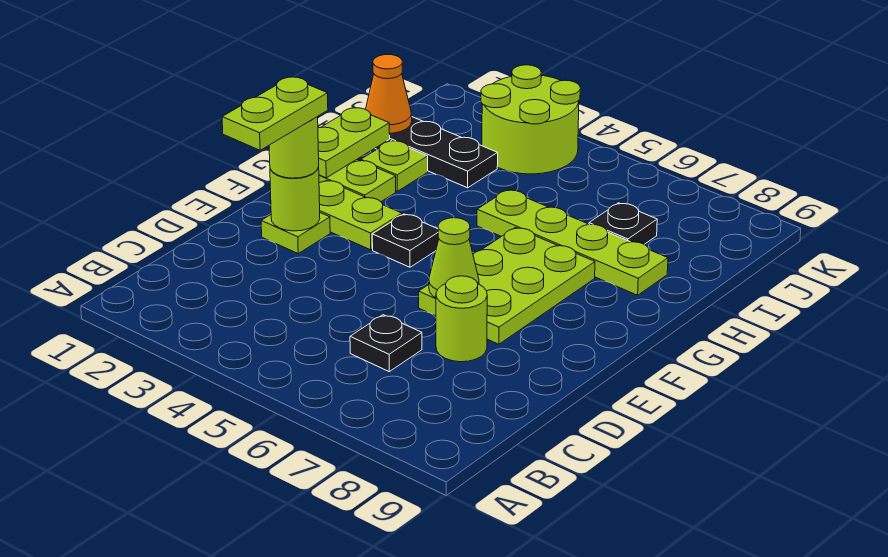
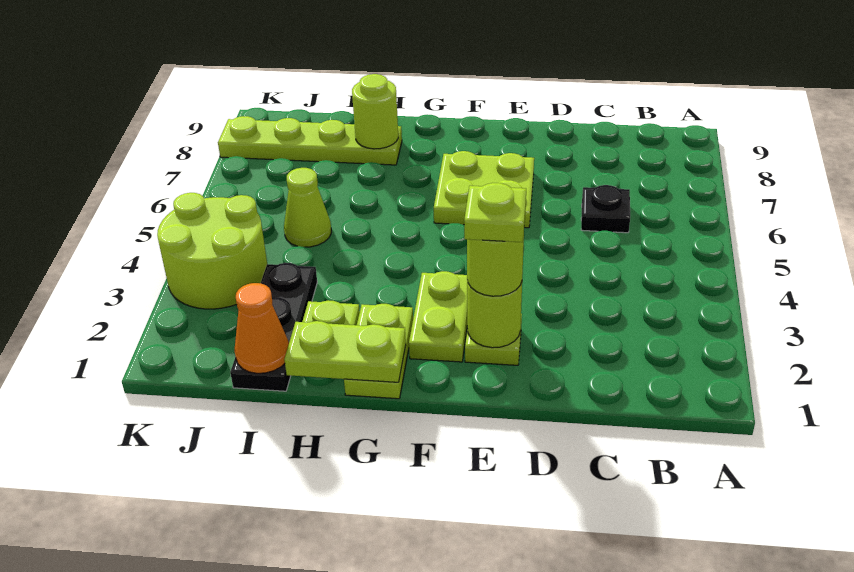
lime plate D2:E2 level 4 -> lime plate E2 level 4
lime round brick D7 level 1 -> lime round brick H8 level 2
lime plate E6:G7 level 1 -> lime plate E6:F7 level 1
lime cone E6 level 2 -> lime cone I5 level 1
black plate F4 level 1 -> none
lime plate H5:H8 level 1 -> lime plate H8:K8 level 1
black plate I7 level 1 -> none

